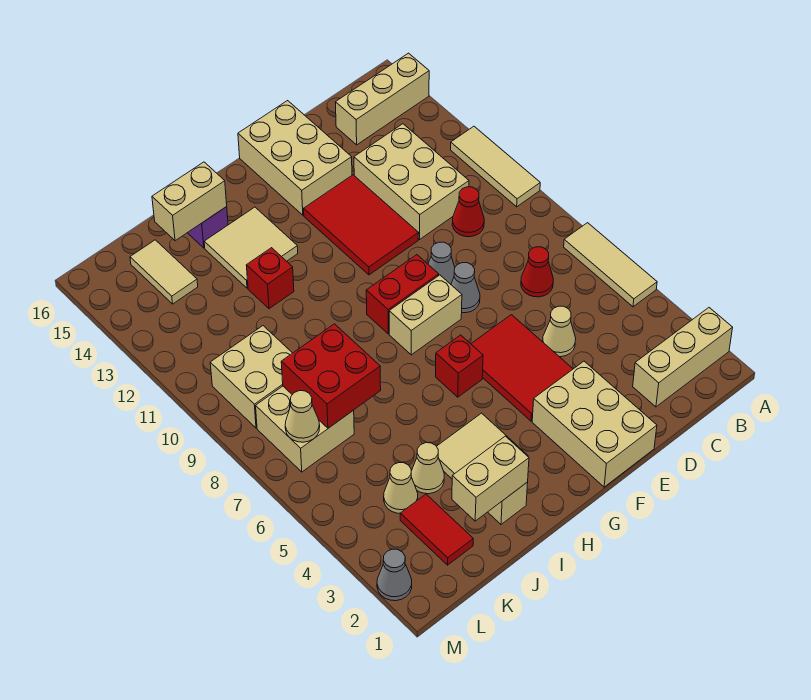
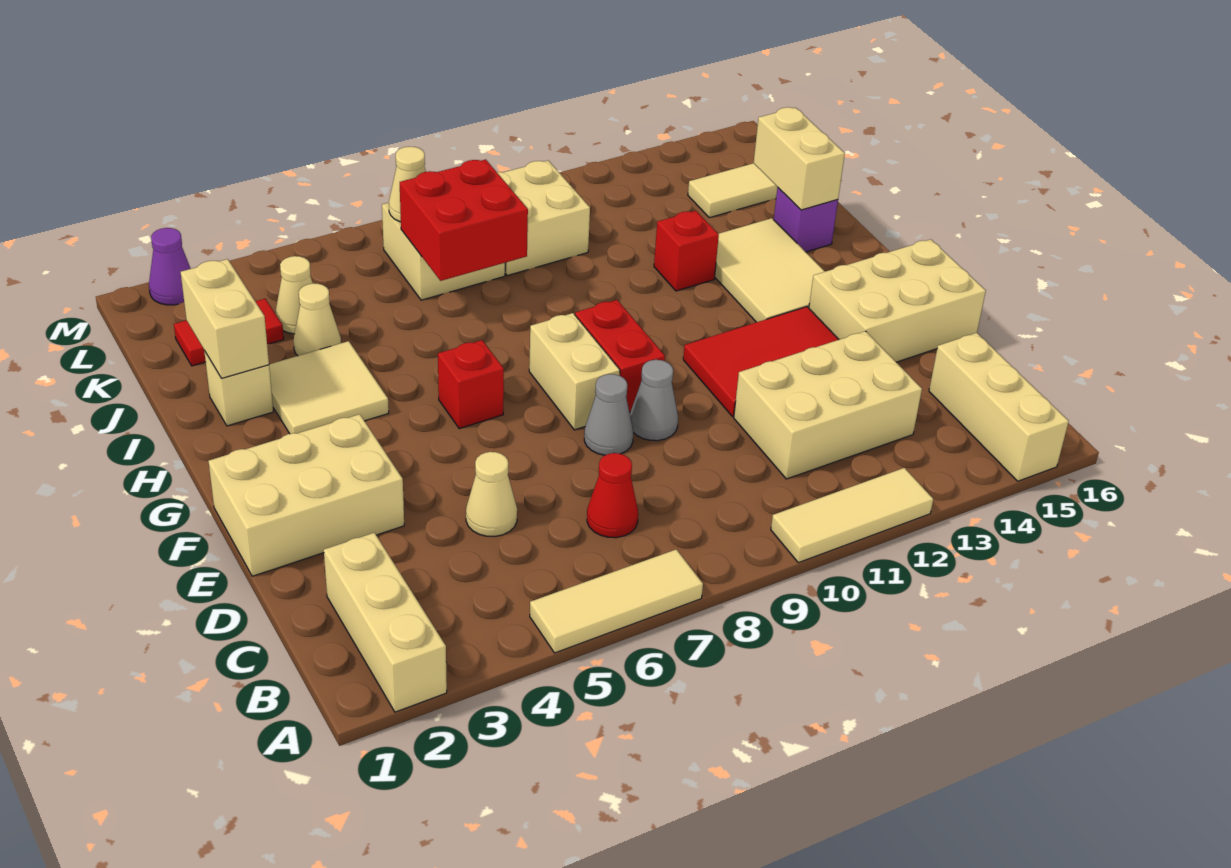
red cone C10 level 1 -> none
red tile E4:F6 level 1 -> none
tan tile H13:I14 level 1 -> tan tile G13:I14 level 1
grey cone M2 level 1 -> purple cone M2 level 1

